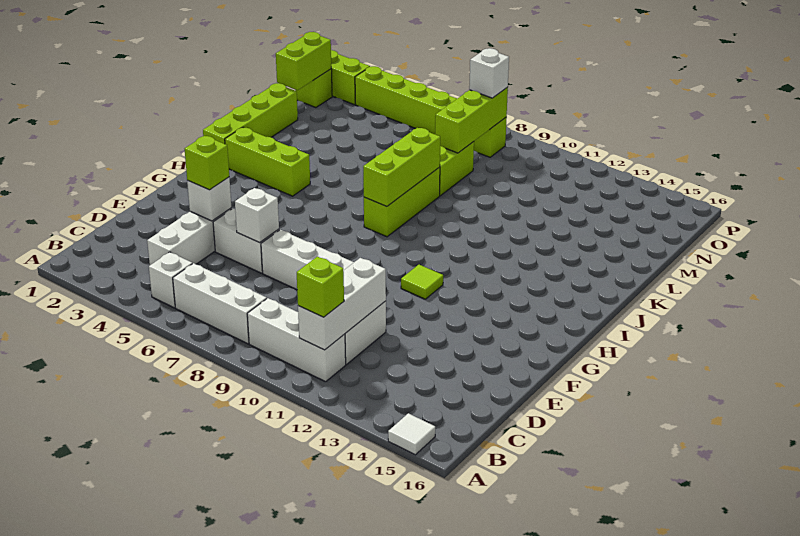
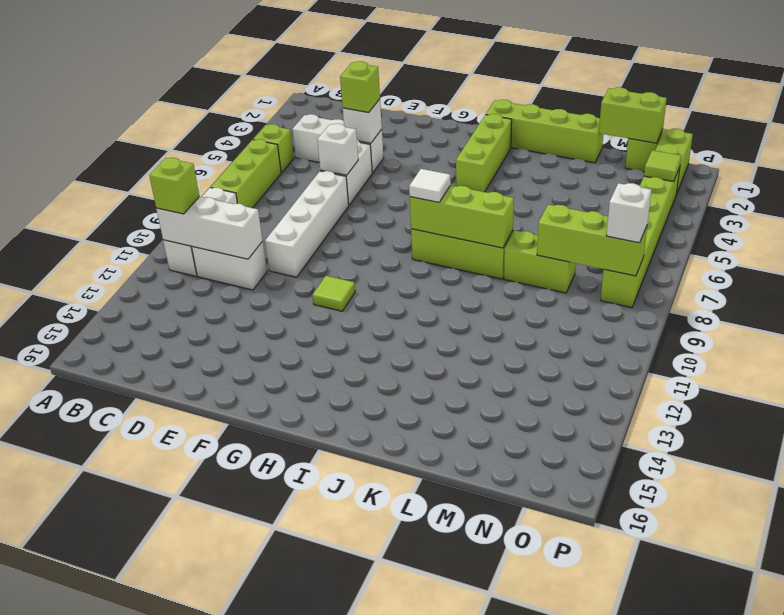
white tile A15 level 1 -> white tile I8 level 3
white brick B5 level 1 -> lime brick B5 level 1
white brick B6:B8 level 1 -> lime brick B6:B8 level 1
none -> lime tile O3 level 2

